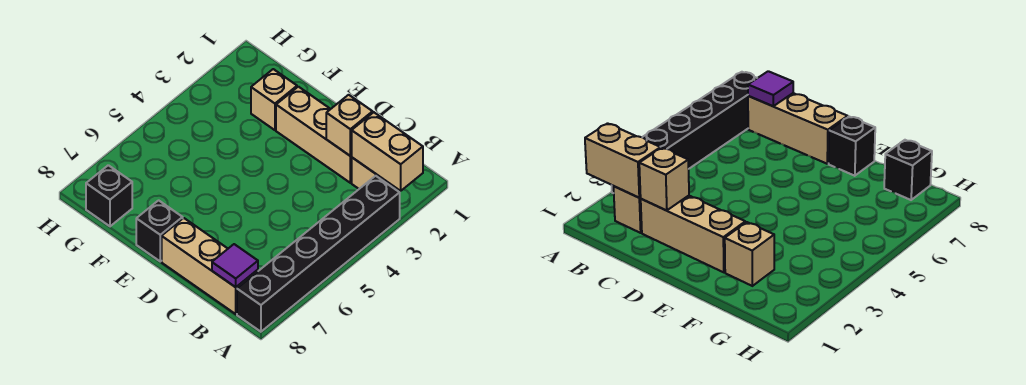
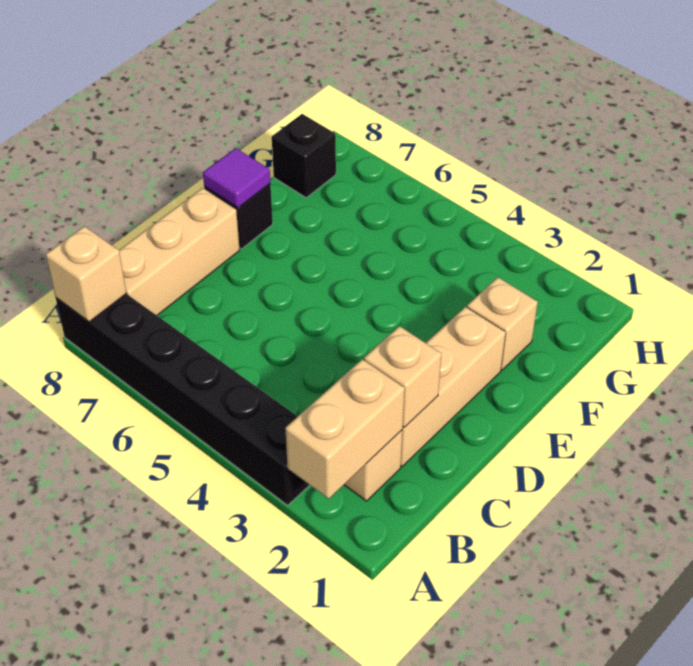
none -> tan brick A8 level 2
purple tile B8 level 2 -> purple tile E8 level 2

